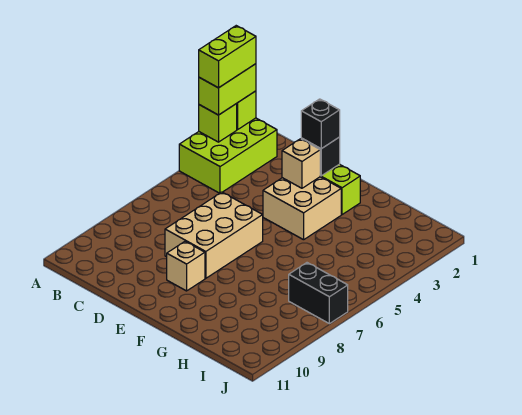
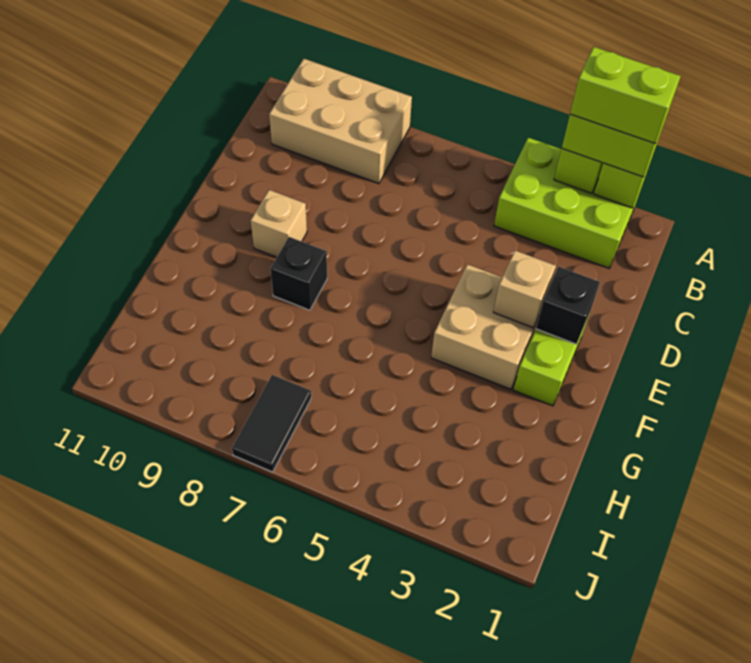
tan brick D6:E8 level 1 -> tan brick A8:B10 level 1
black brick E2 level 3 -> black brick F8 level 1
black brick I7:J7 level 1 -> black tile I7:J7 level 1

